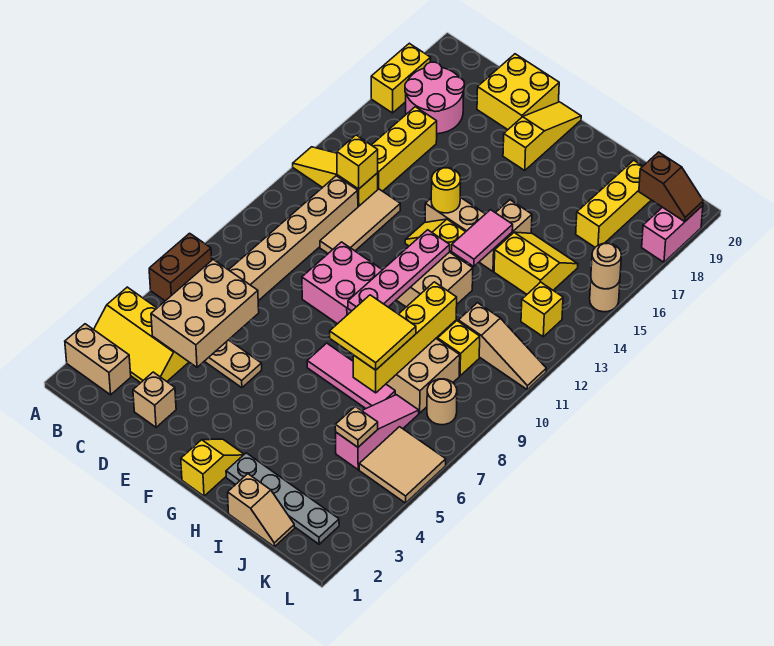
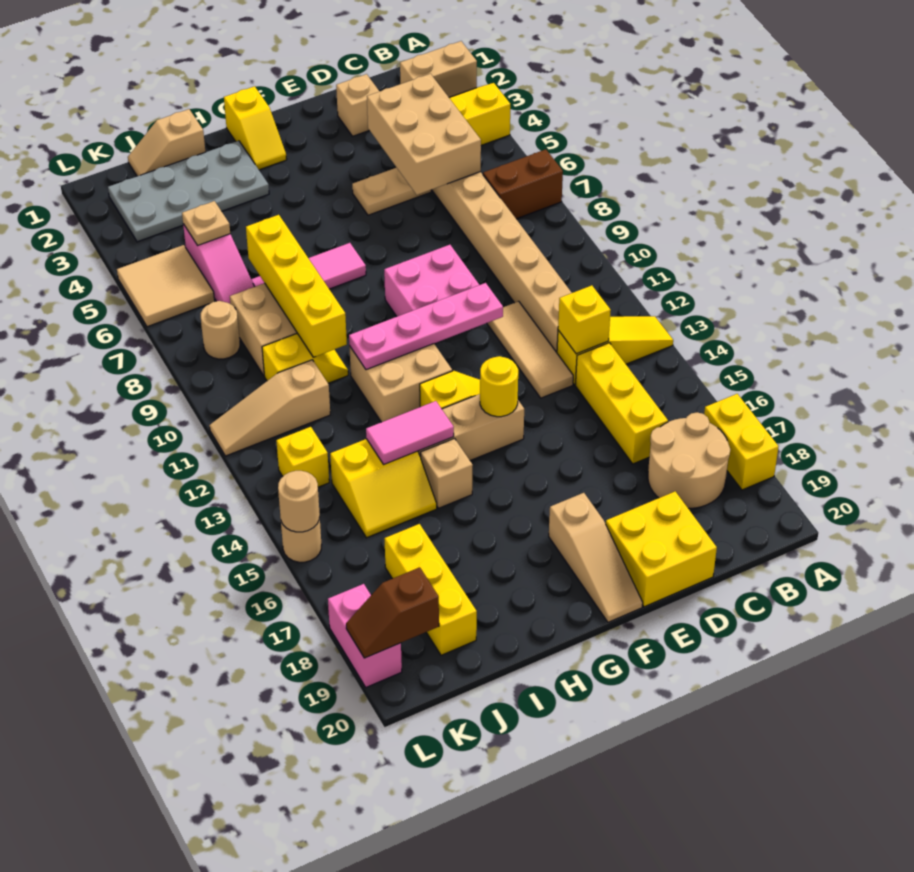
brown brick A6:A7 level 1 -> brown brick A7:B7 level 1
pink round brick B17:C18 level 1 -> tan round brick B17:C18 level 1
yellow slope F18:F20 level 1 top 18 -> tan slope F18:F20 level 1 top 18
pink plate G9:G12 level 2 -> pink plate E11:H11 level 2
grey plate H2:K2 level 1 -> grey plate H2:K3 level 1
yellow tile H7:I8 level 3 -> none
pink tile H13:H14 level 2 -> pink tile H14:I14 level 2

